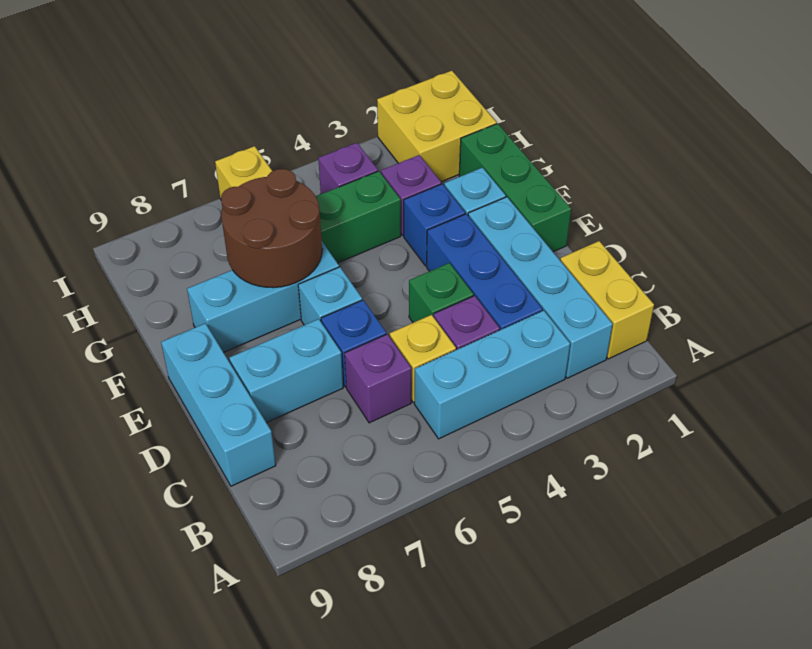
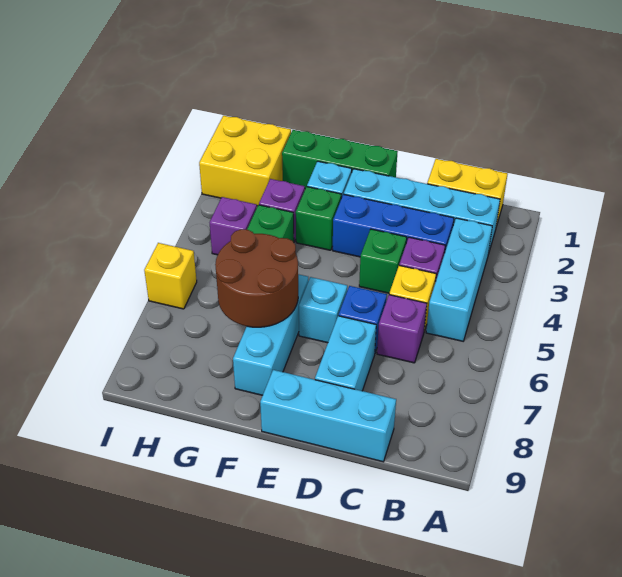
blue brick F3 level 1 -> green brick F3 level 1

